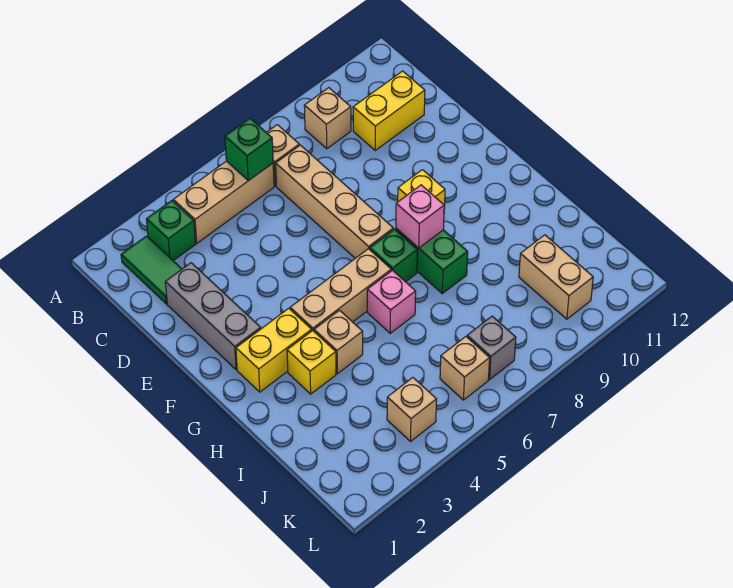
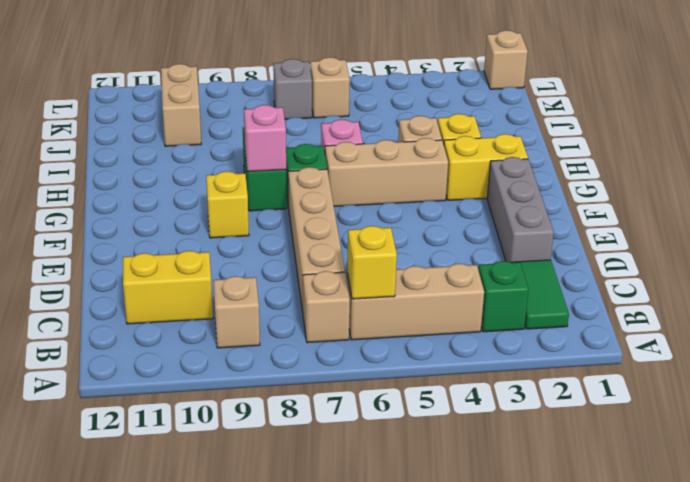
green brick B6 level 2 -> yellow brick B6 level 2
tan brick K4 level 1 -> tan brick L1 level 1

